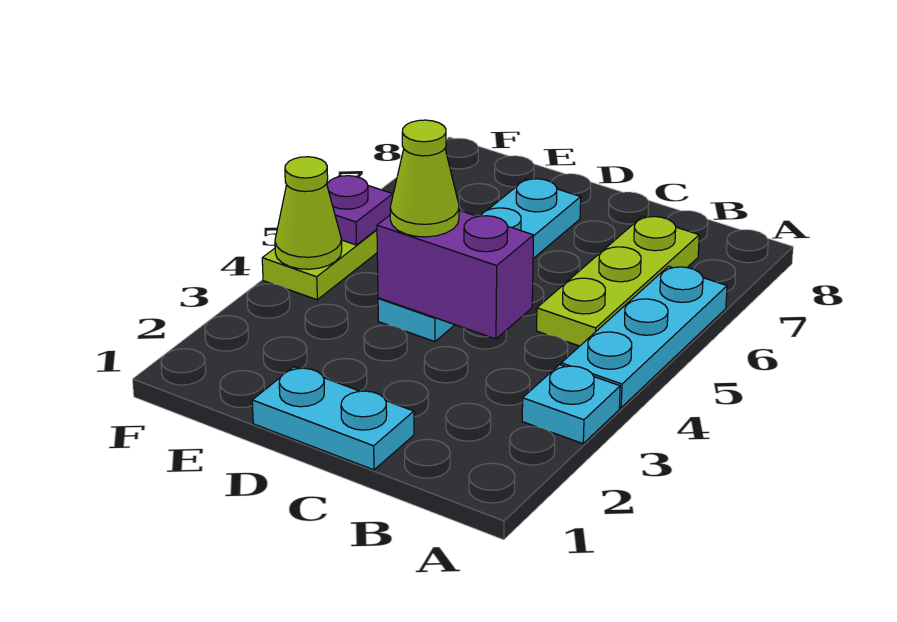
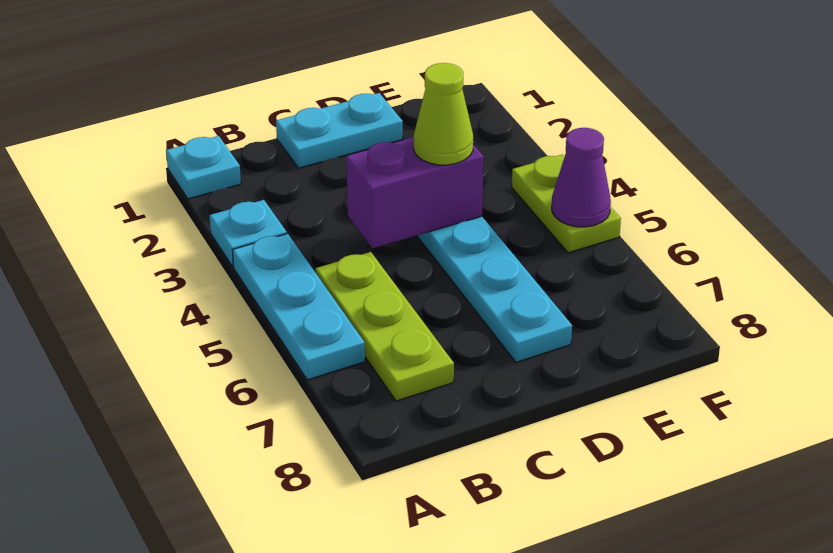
none -> cyan plate A1 level 1
lime cone F4 level 2 -> none
purple plate F5 level 2 -> purple cone F5 level 2

